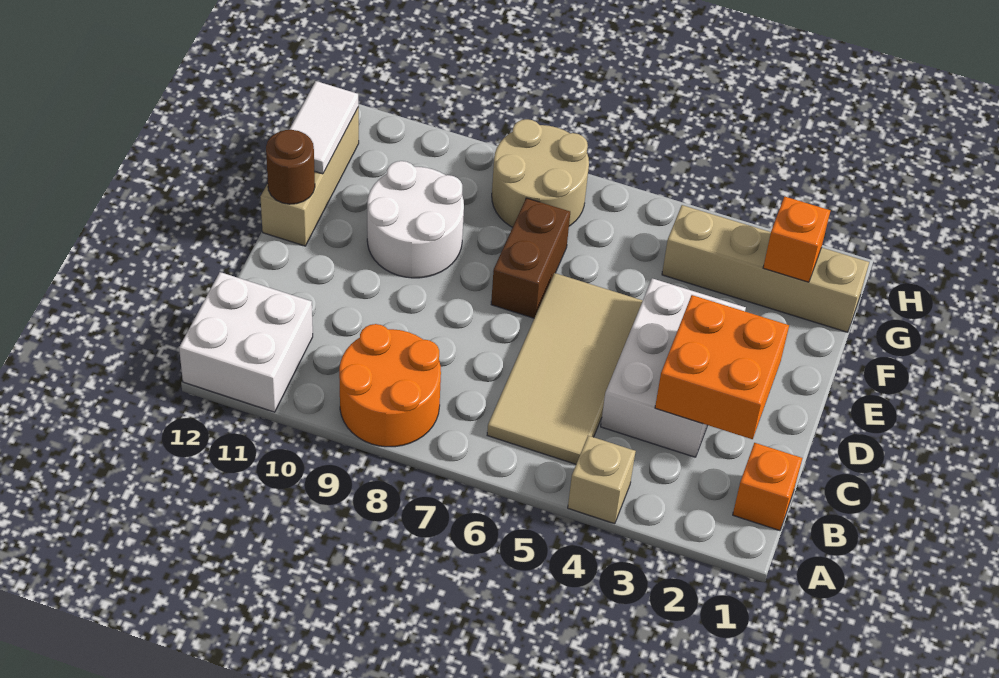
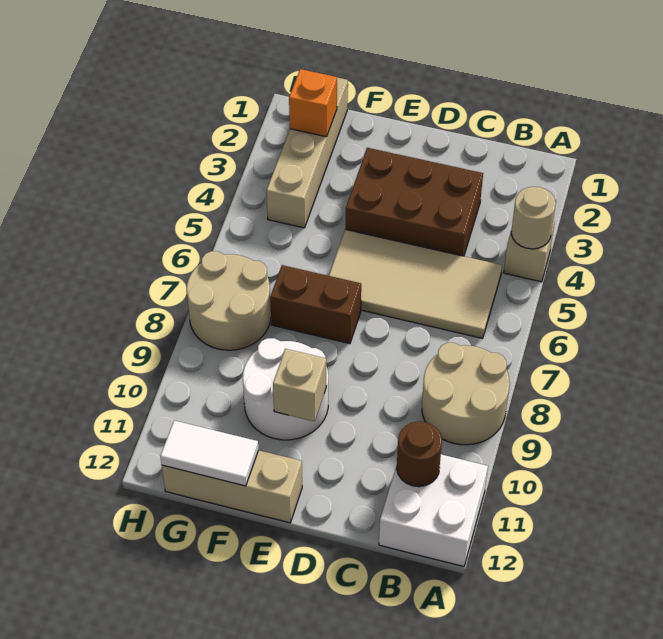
none -> tan round brick A4 level 2
orange round brick A8:B9 level 1 -> tan round brick A8:B9 level 1
orange brick B1 level 1 -> none
orange brick C2:D3 level 2 -> none
white brick C3:E4 level 1 -> brown brick C3:E4 level 1
none -> tan brick E10 level 2
brown round brick E12 level 2 -> brown round brick B11 level 2

